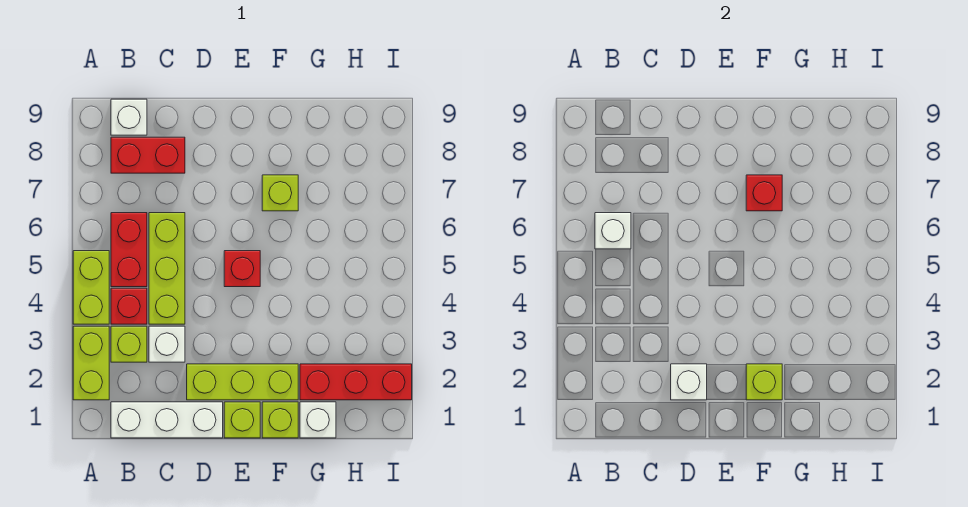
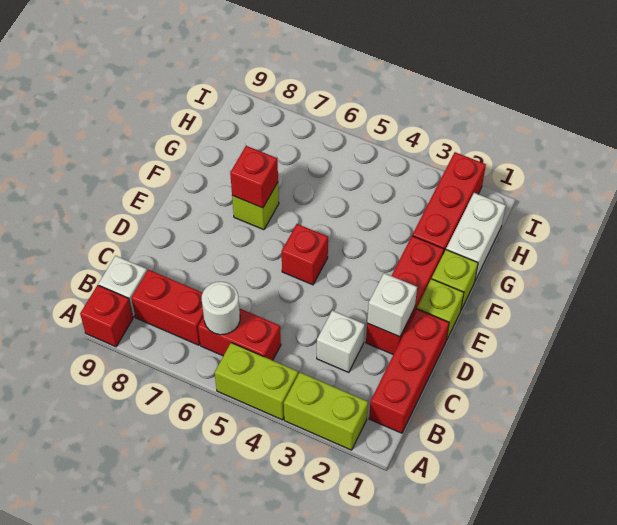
white brick B1:D1 level 1 -> red brick B1:D1 level 1
lime brick B3 level 1 -> none
red brick B4 level 1 -> red brick A9 level 1
white brick B6 level 2 -> white round brick B6 level 2
red brick B8:C8 level 1 -> red brick B7:B8 level 1
lime brick C4:C6 level 1 -> none
lime brick D2:F2 level 1 -> red brick D2:F2 level 1
lime brick F2 level 2 -> none
white brick G1 level 1 -> white brick G1:H1 level 1

